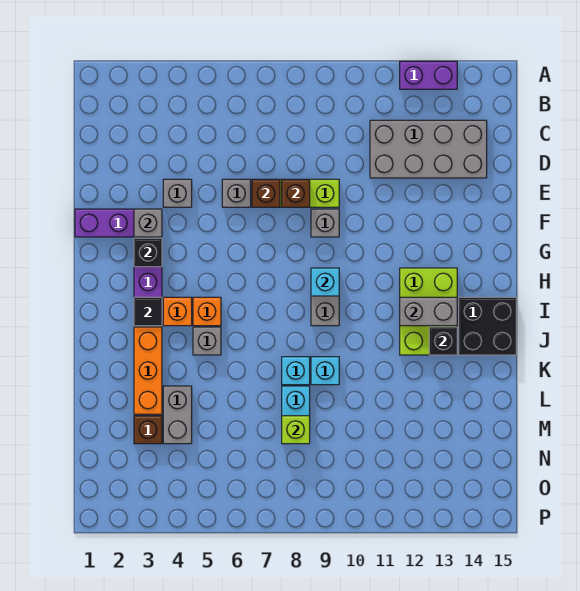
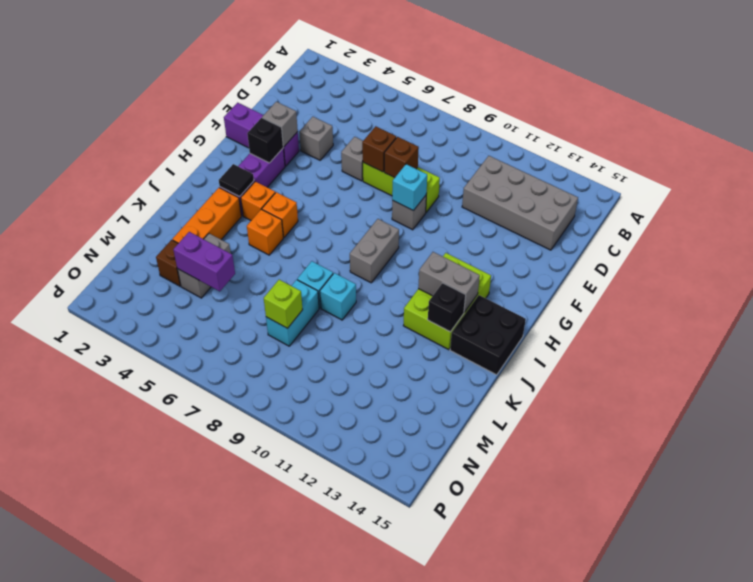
purple brick A12:A13 level 1 -> purple brick M4:M5 level 2
cyan brick H9 level 2 -> cyan brick F9 level 2
grey brick J5 level 1 -> orange brick J5 level 1

